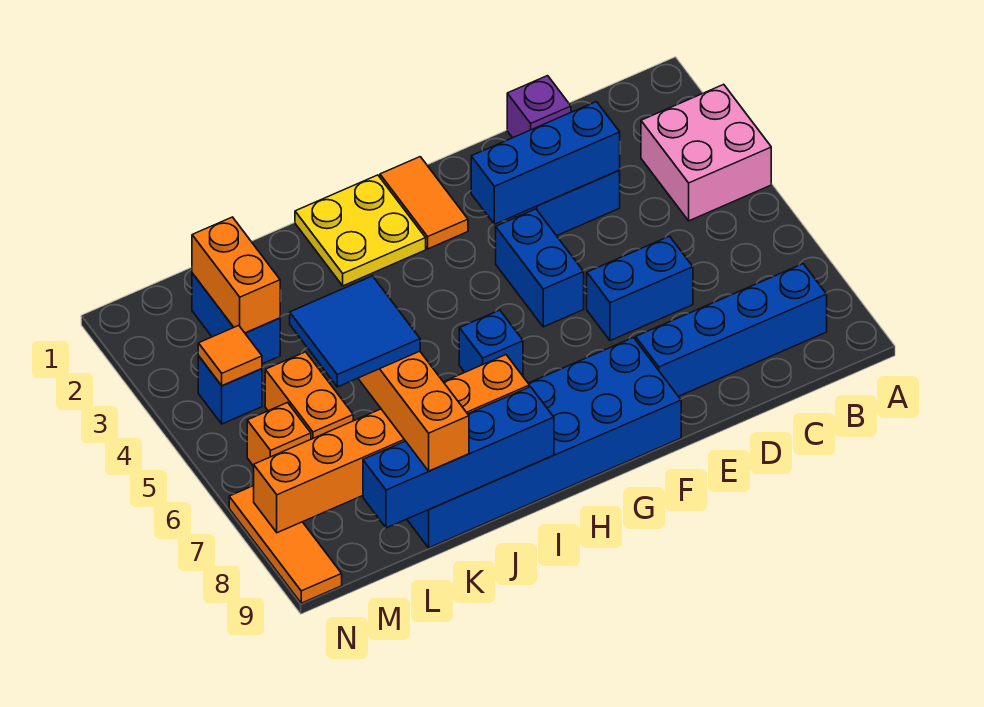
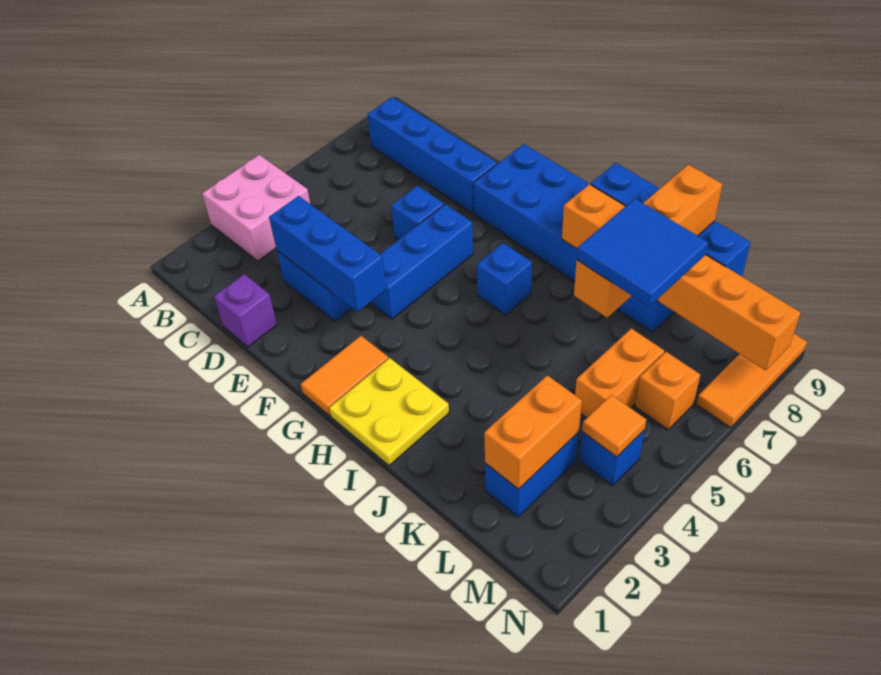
blue brick D6:E6 level 1 -> blue brick E6 level 1
blue brick F4:F5 level 1 -> blue brick F4:F6 level 1

